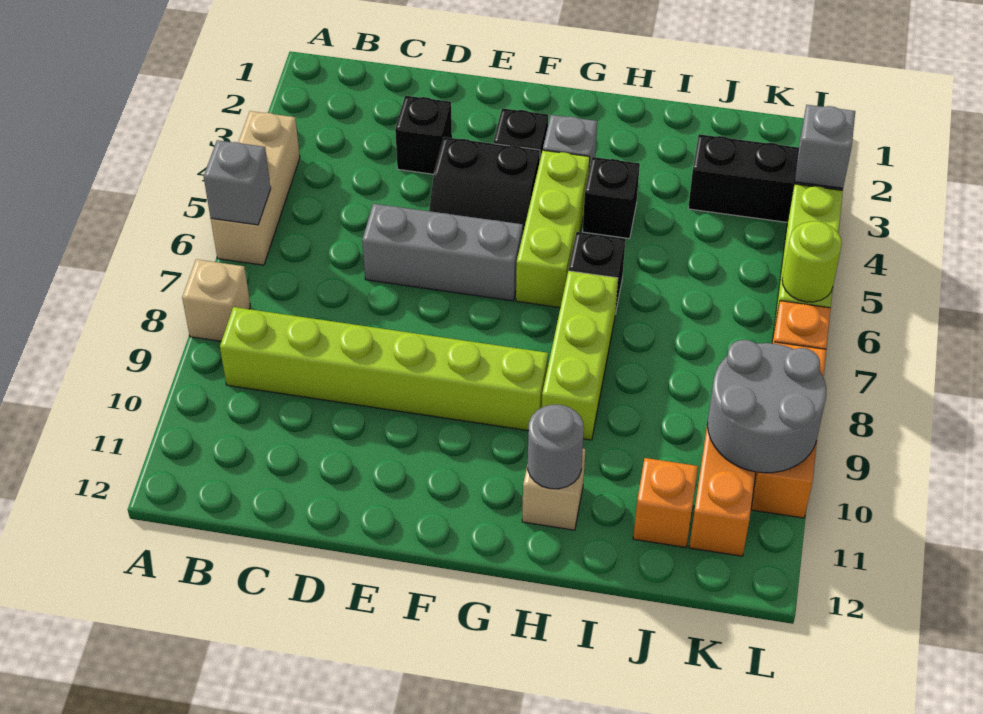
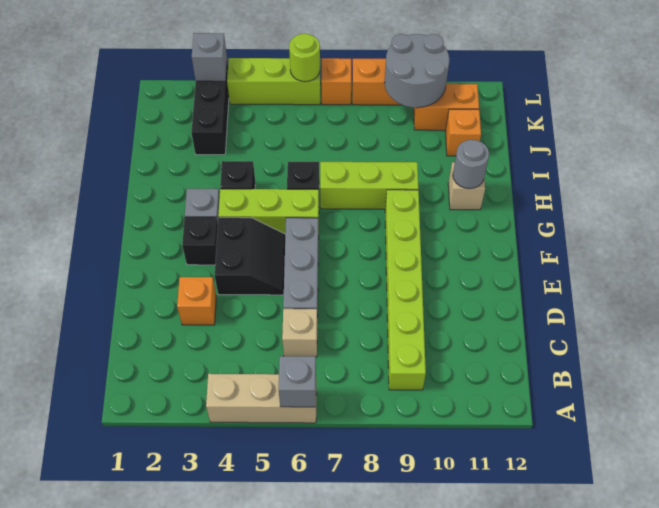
tan brick A8 level 1 -> tan brick C6 level 1
black brick D3 level 1 -> orange brick D3 level 1

